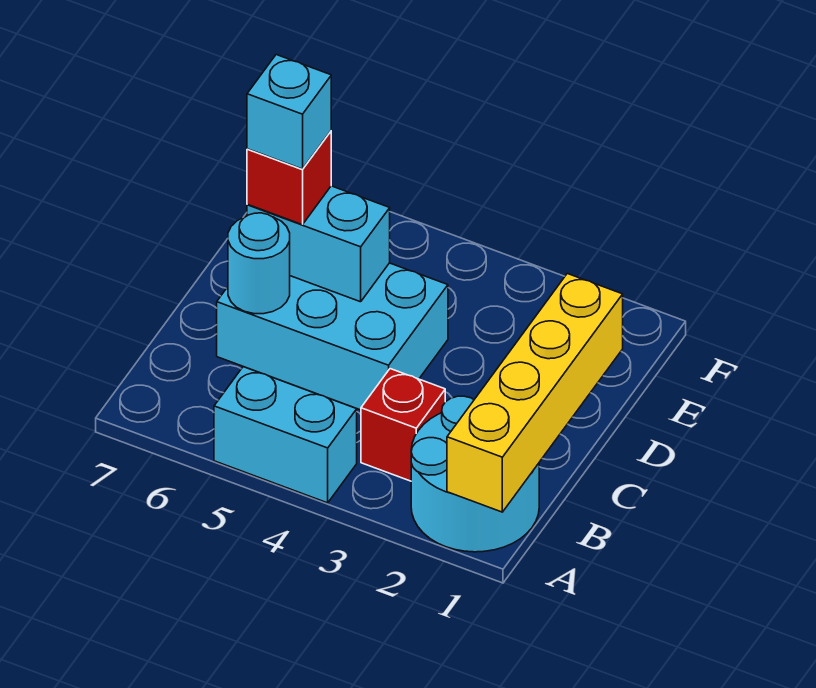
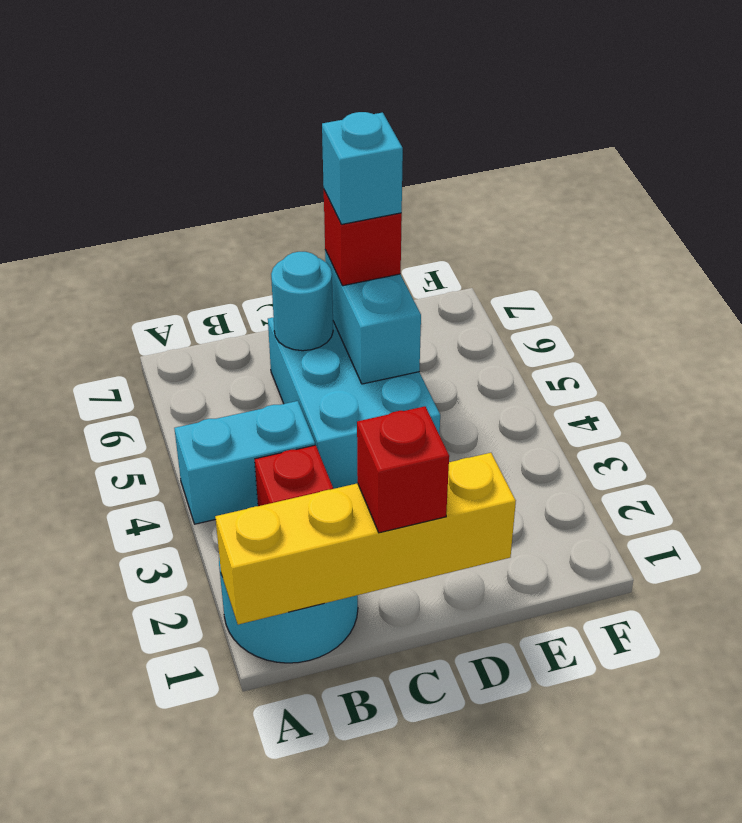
cyan brick A4:A5 level 1 -> cyan brick A4:B4 level 1
none -> red brick C1 level 3

